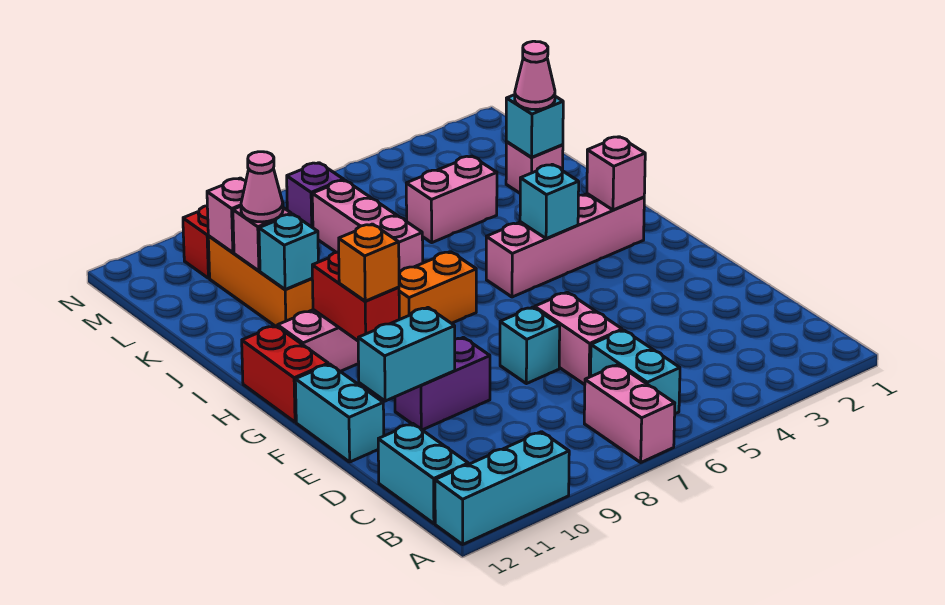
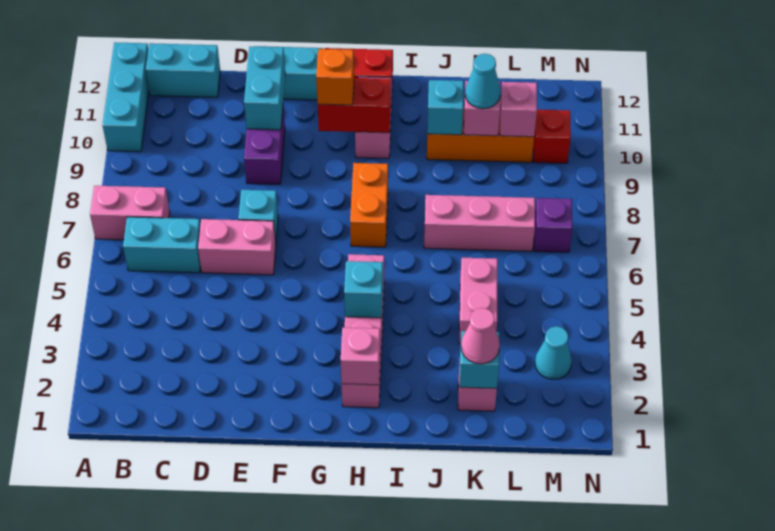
pink cone K10 level 3 -> cyan cone K10 level 3
none -> cyan cone M3 level 1

